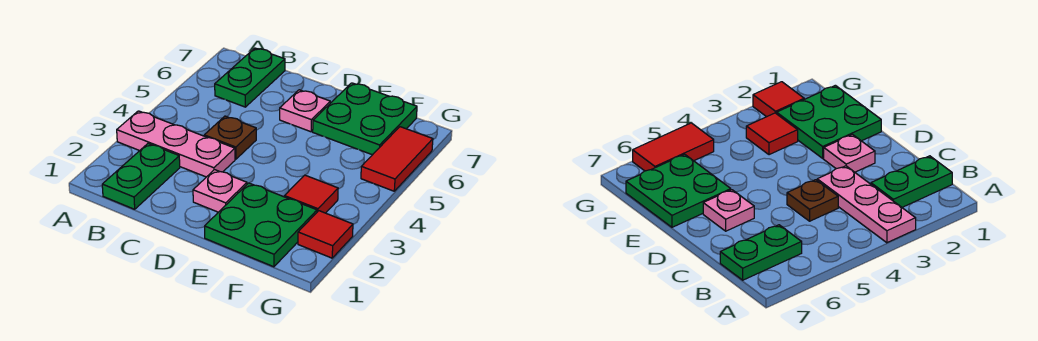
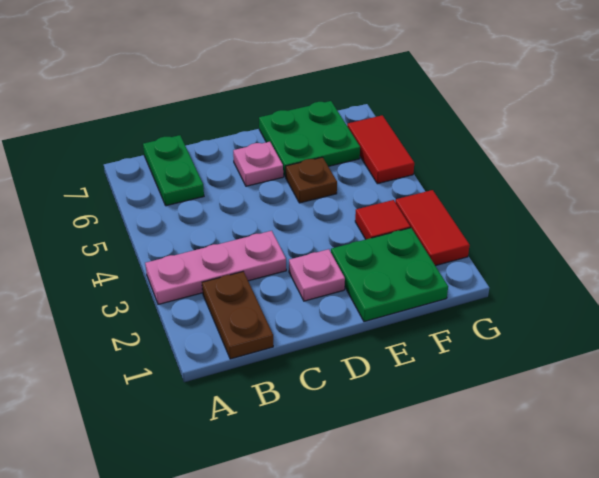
green plate B1:B2 level 1 -> brown plate B1:B2 level 1
brown plate C4 level 1 -> brown plate E5 level 1
red tile G2 level 1 -> red tile G2:G3 level 1

